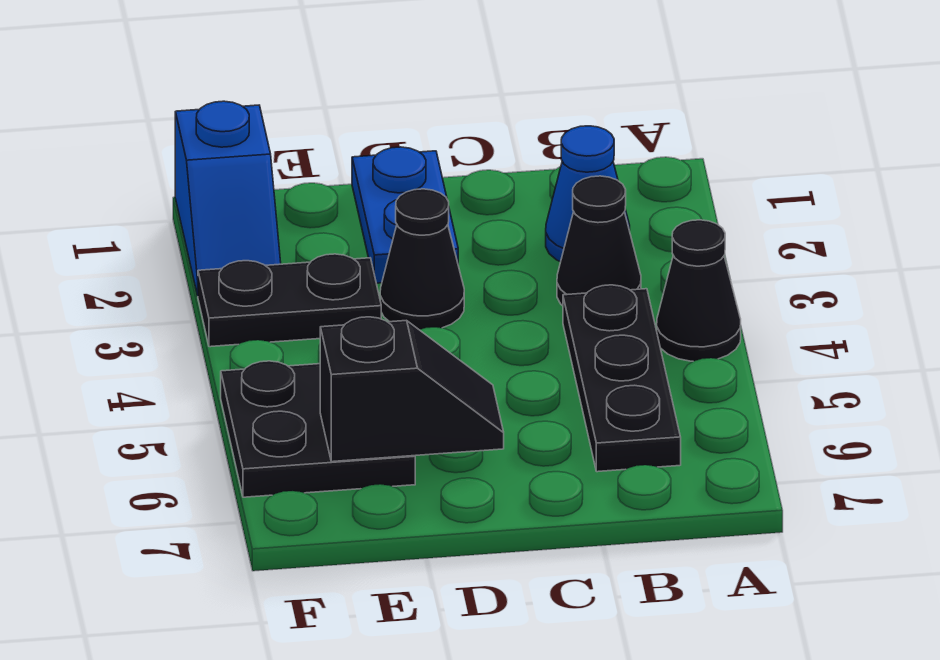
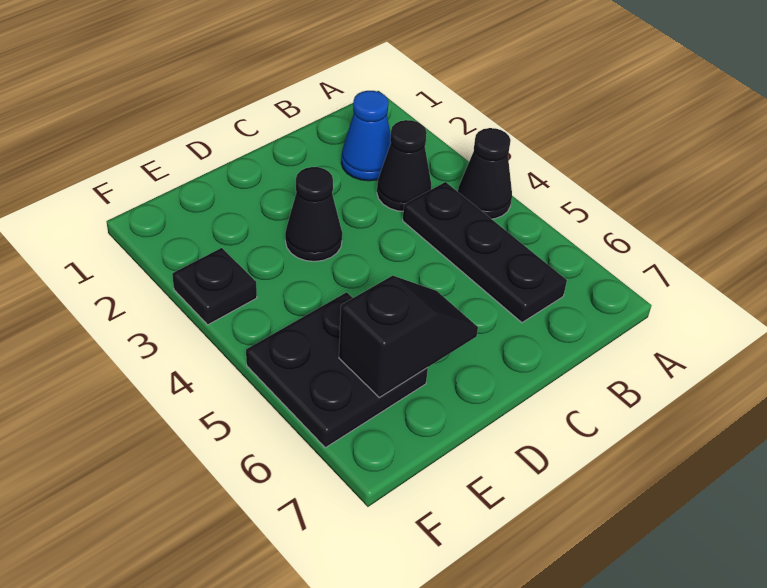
blue plate D1:D2 level 1 -> none
black plate E3:F3 level 1 -> black plate F3 level 1
blue slope F1:F2 level 1 top 1 -> none

